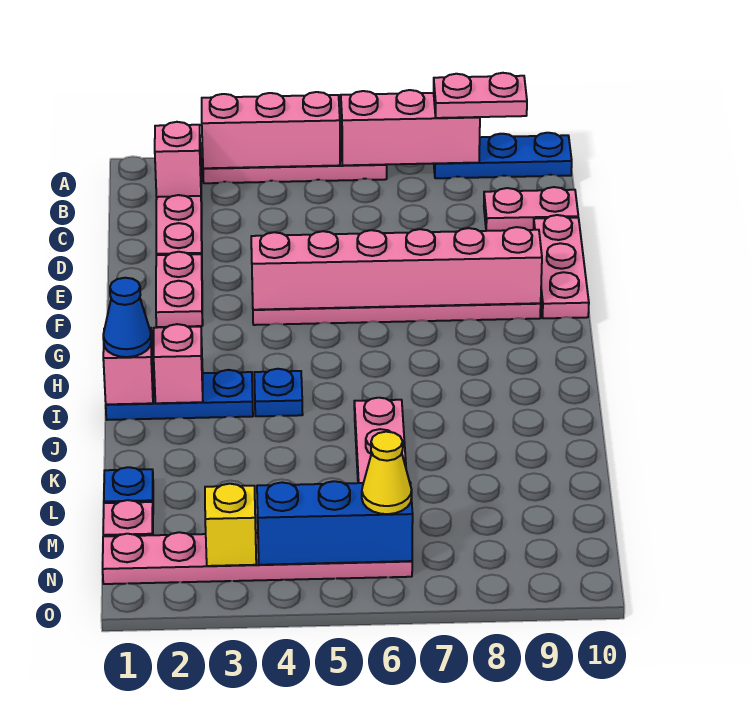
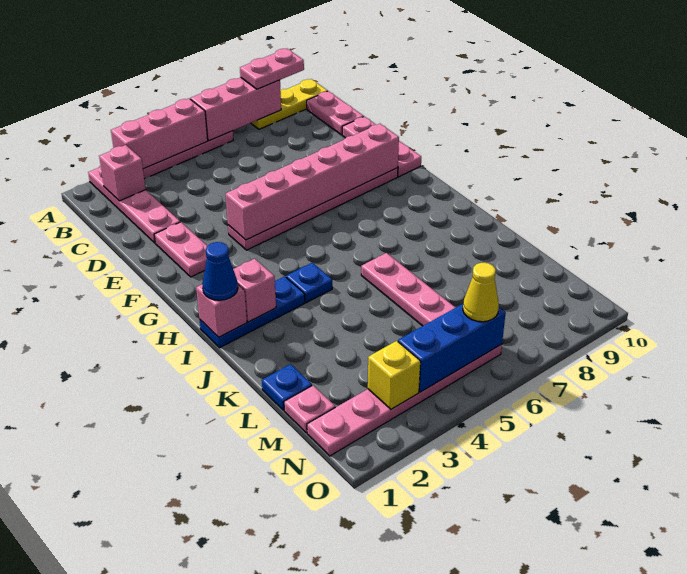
blue plate A8:A10 level 1 -> yellow plate A8:A10 level 1
pink plate C9:C10 level 1 -> pink plate B10:C10 level 1

